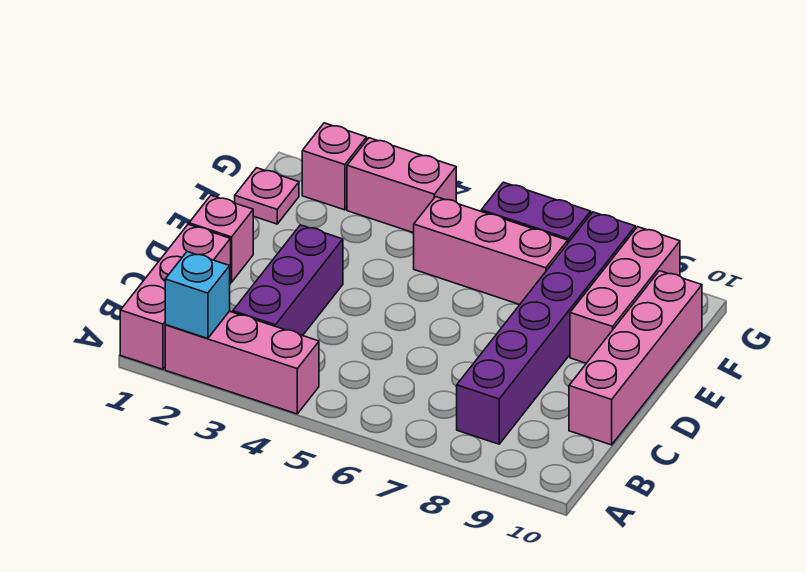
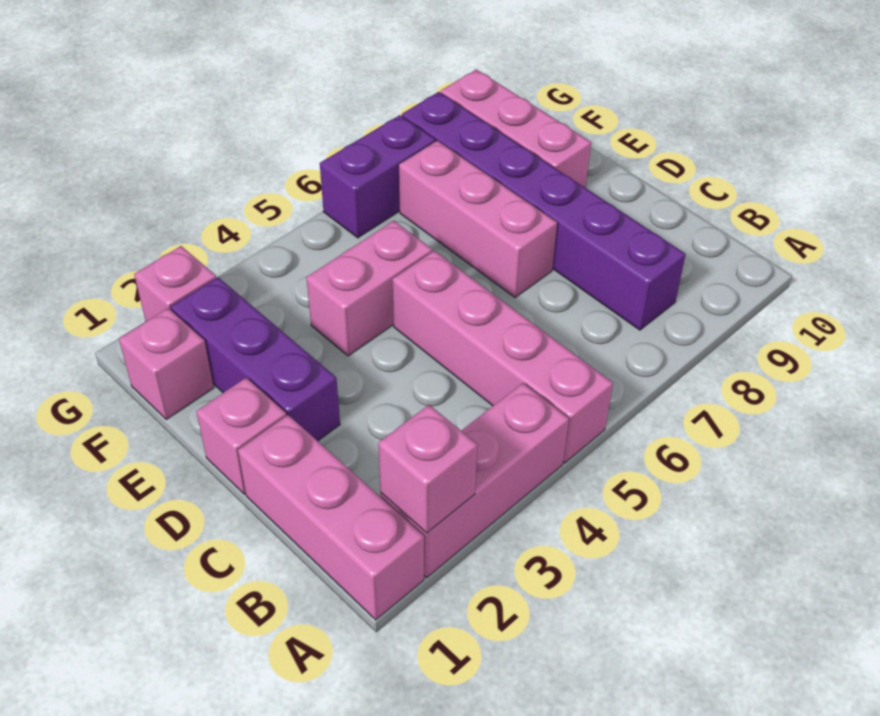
cyan brick A2 level 2 -> pink brick A2 level 2
purple brick B3:D3 level 1 -> purple brick D2:F2 level 1
pink brick C10:F10 level 1 -> pink brick A5:D5 level 1
pink plate F1 level 1 -> pink brick F1 level 1
pink brick F5:F7 level 1 -> pink brick D7:F7 level 1
pink brick G3:G4 level 1 -> pink brick E4:E5 level 1

